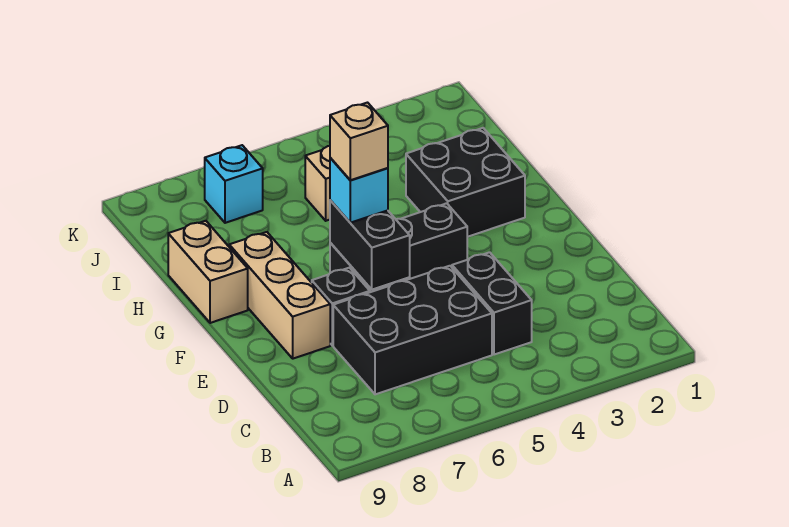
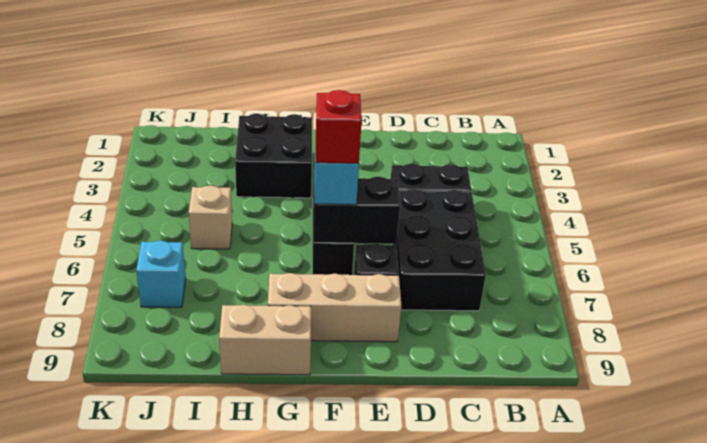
tan brick F6 level 4 -> red brick F6 level 4

